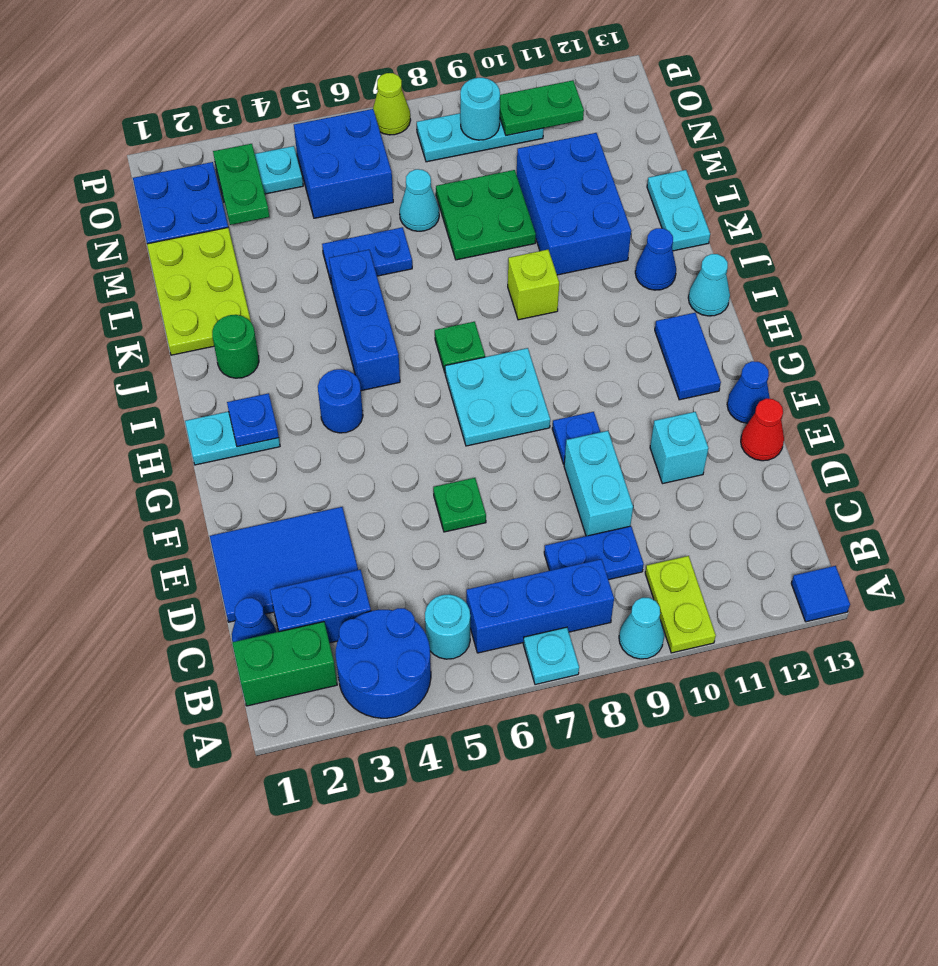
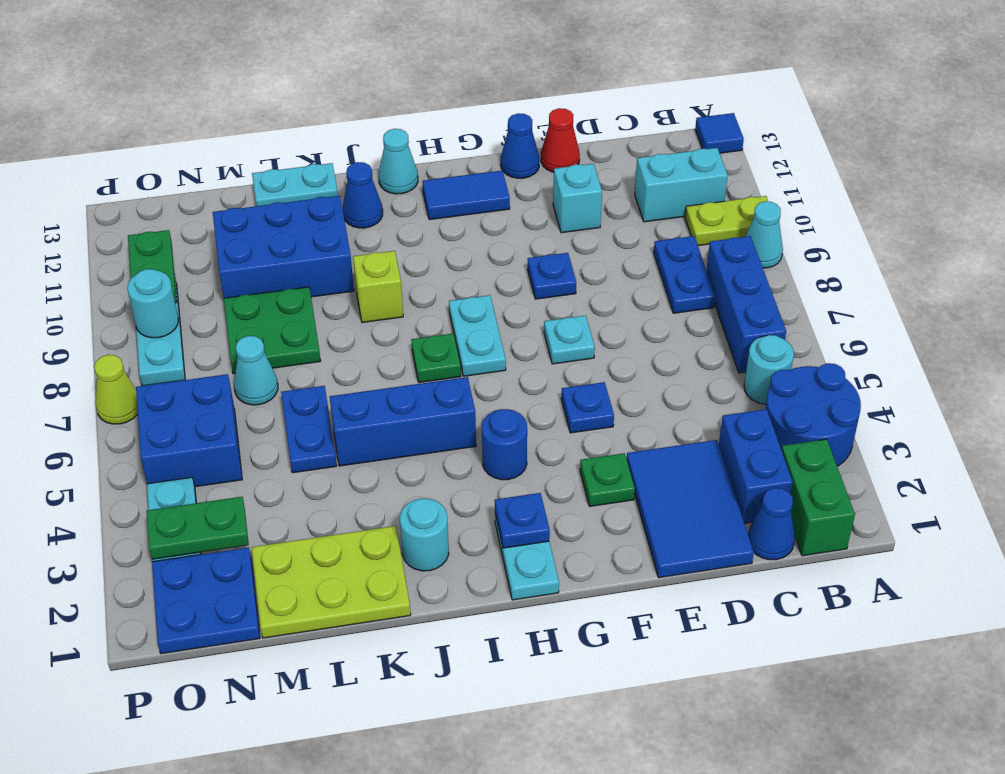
cyan plate A7 level 1 -> cyan plate F7 level 1
cyan brick D9:E9 level 1 -> cyan brick B11:C11 level 1
green plate E6 level 1 -> green plate F3 level 1
none -> blue plate F5 level 1
cyan plate G7:H8 level 1 -> cyan plate H7:H8 level 1
green round brick J2 level 1 -> cyan round brick J2 level 1

